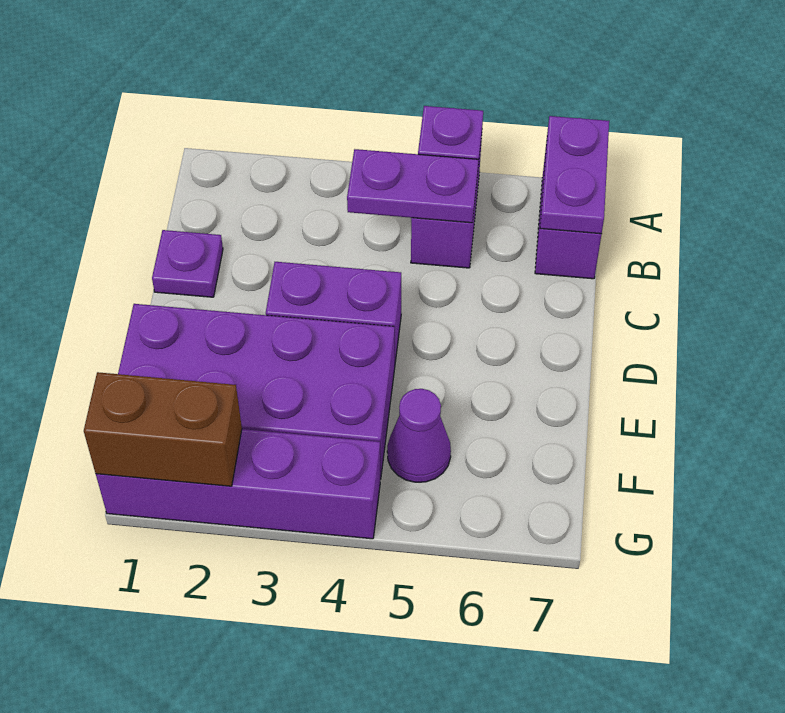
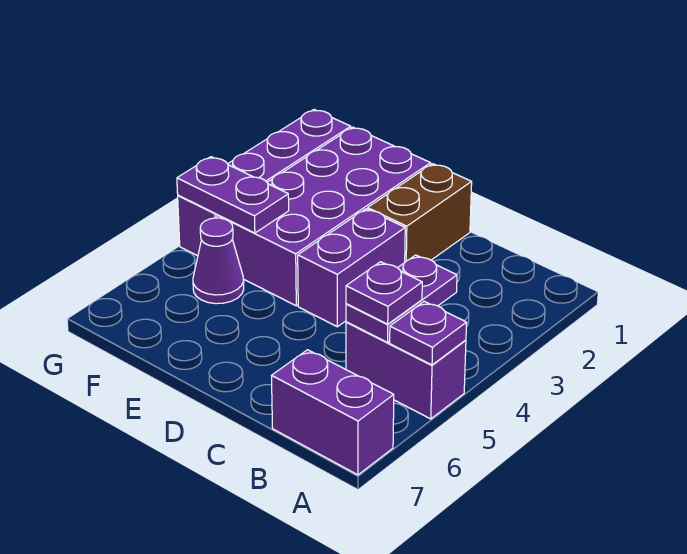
purple plate A7:B7 level 2 -> purple plate F4:G4 level 2
purple plate C1 level 1 -> purple plate B5 level 3
brown brick G1:G2 level 2 -> brown brick D1:D2 level 1

